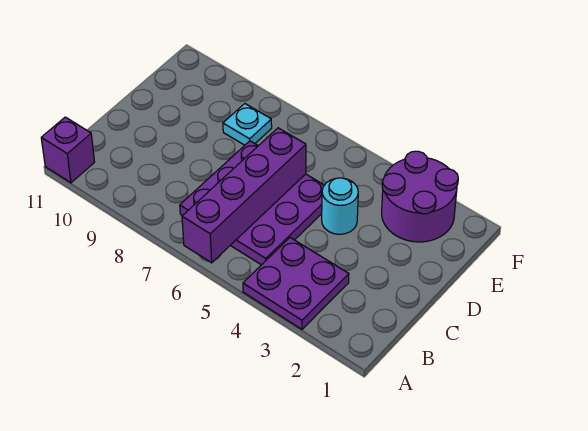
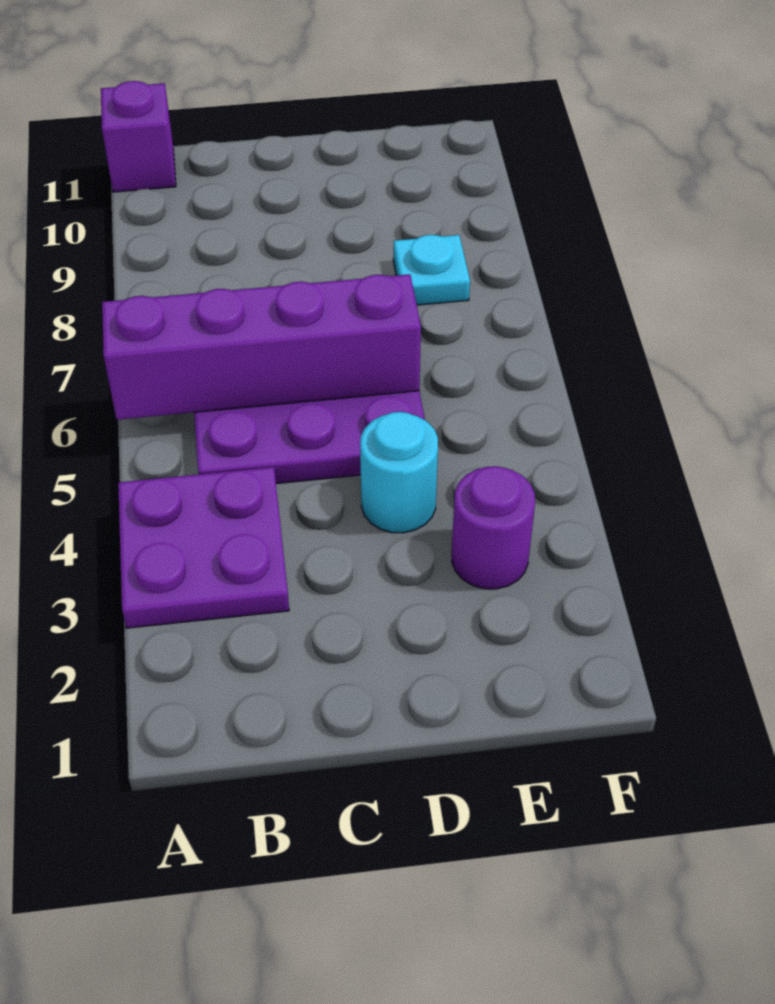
purple round brick E2:F3 level 1 -> purple round brick E3 level 1

